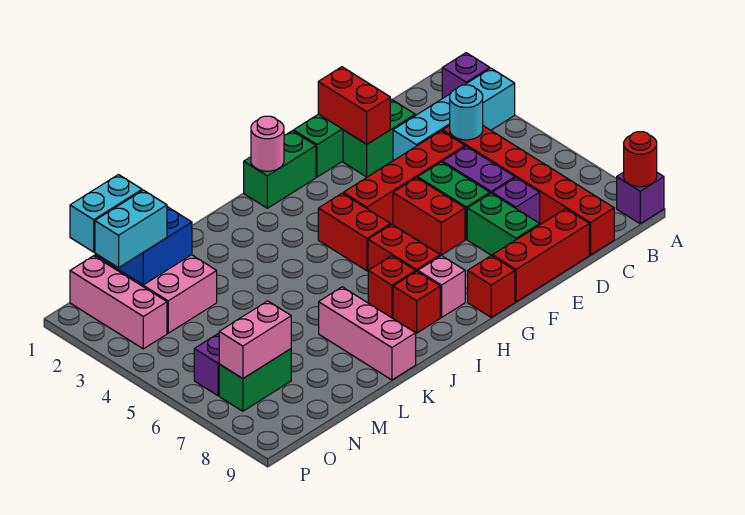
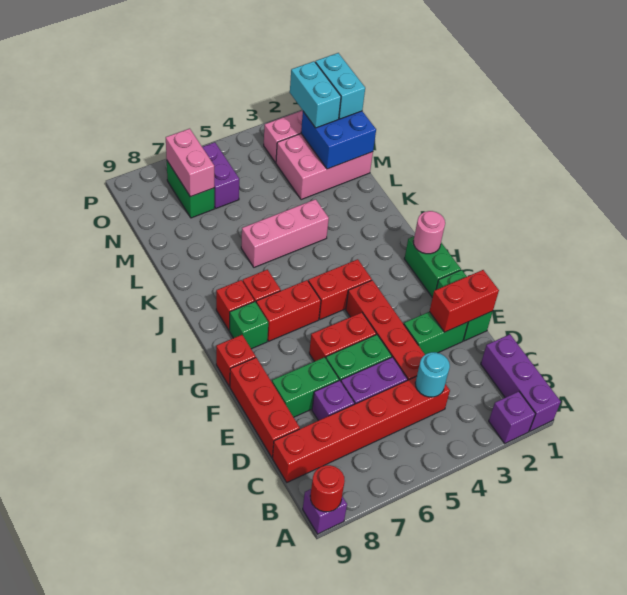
none -> purple brick A1:C1 level 1
cyan brick A3:D3 level 1 -> none
green brick D2:E2 level 1 -> green brick E2:E3 level 1
pink brick H8 level 1 -> green brick H8 level 1
pink brick K7:K9 level 1 -> pink brick K4:K6 level 1

